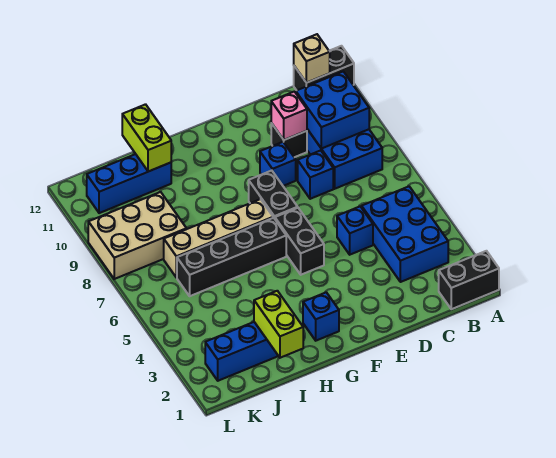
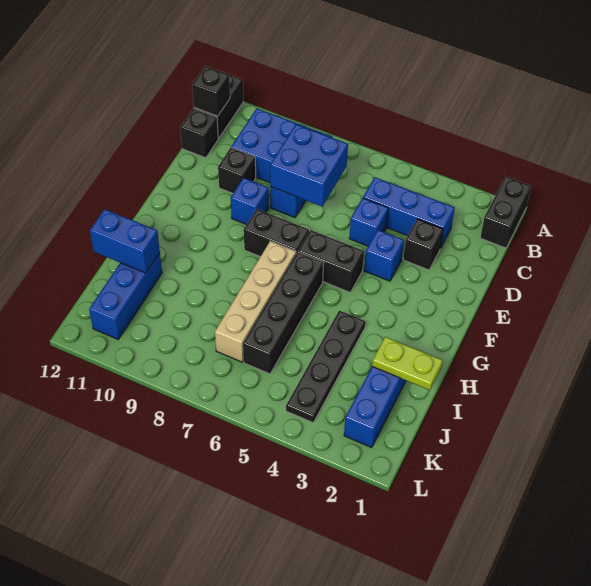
blue brick B3:C5 level 1 -> blue brick C3:C5 level 1
blue brick B9:C10 level 2 -> blue brick C7:D8 level 2
tan brick B12 level 2 -> black brick B12 level 2
none -> black brick C12 level 1
none -> black brick D3 level 1
pink brick D10 level 2 -> none
blue brick G2 level 1 -> blue brick E4 level 1
none -> black plate H4:K4 level 1
lime brick I1:I2 level 2 -> lime plate I1:I2 level 2
lime brick I11:I12 level 2 -> blue brick I11:I12 level 2
tan brick J8:L9 level 1 -> none

